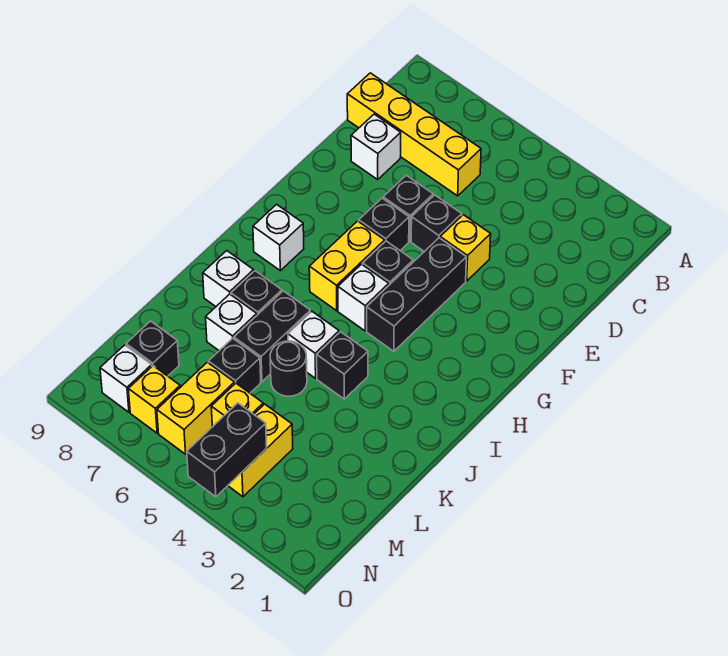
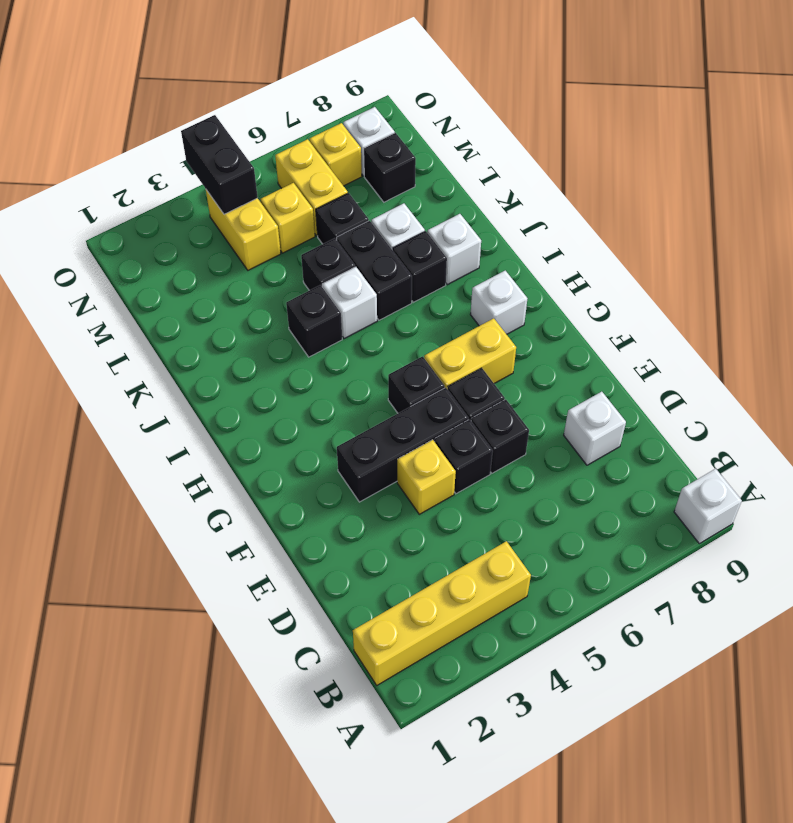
yellow brick C6:C9 level 1 -> yellow brick B1:B4 level 1
black brick F4:H4 level 1 -> black brick F3:F5 level 1
yellow brick G6:H6 level 1 -> yellow brick G6:G7 level 1
white brick H5 level 1 -> white brick A9 level 1
black round brick K5 level 1 -> black brick K5 level 1

